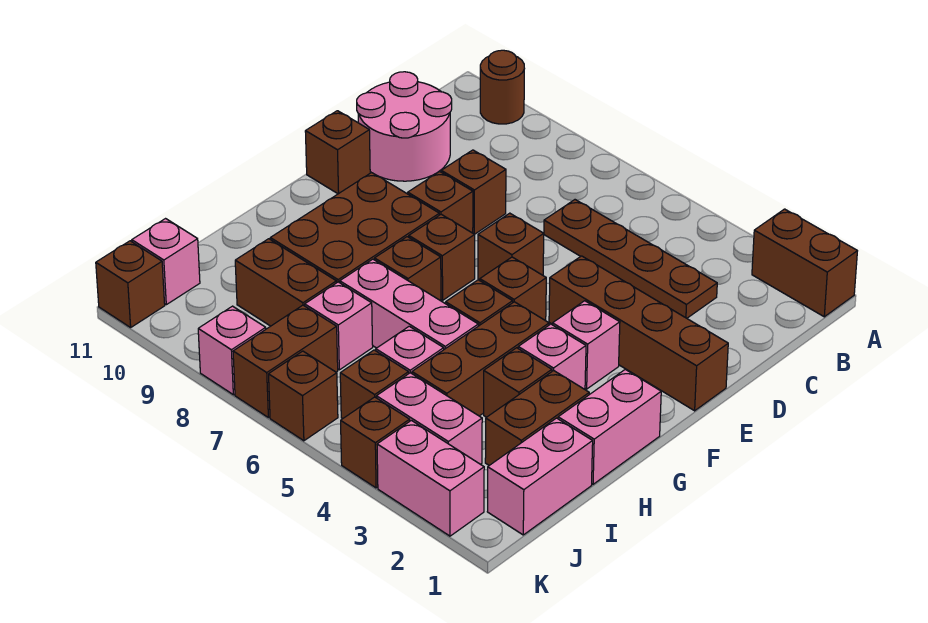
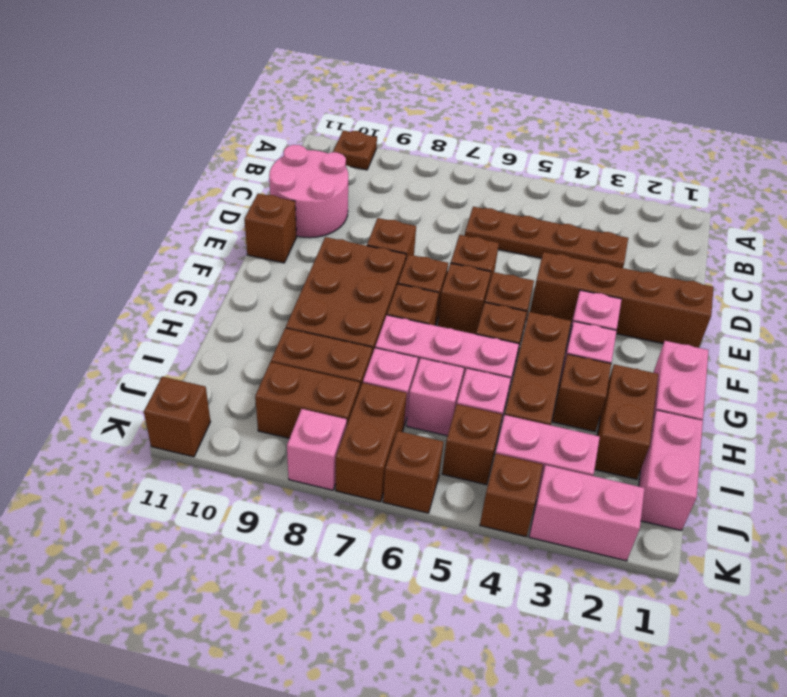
brown brick A1:A2 level 1 -> brown brick J8:J9 level 1
brown round brick A10 level 1 -> brown plate A10 level 1
brown brick D8 level 1 -> brown brick F6 level 1
pink brick J11 level 1 -> pink brick I6 level 1

